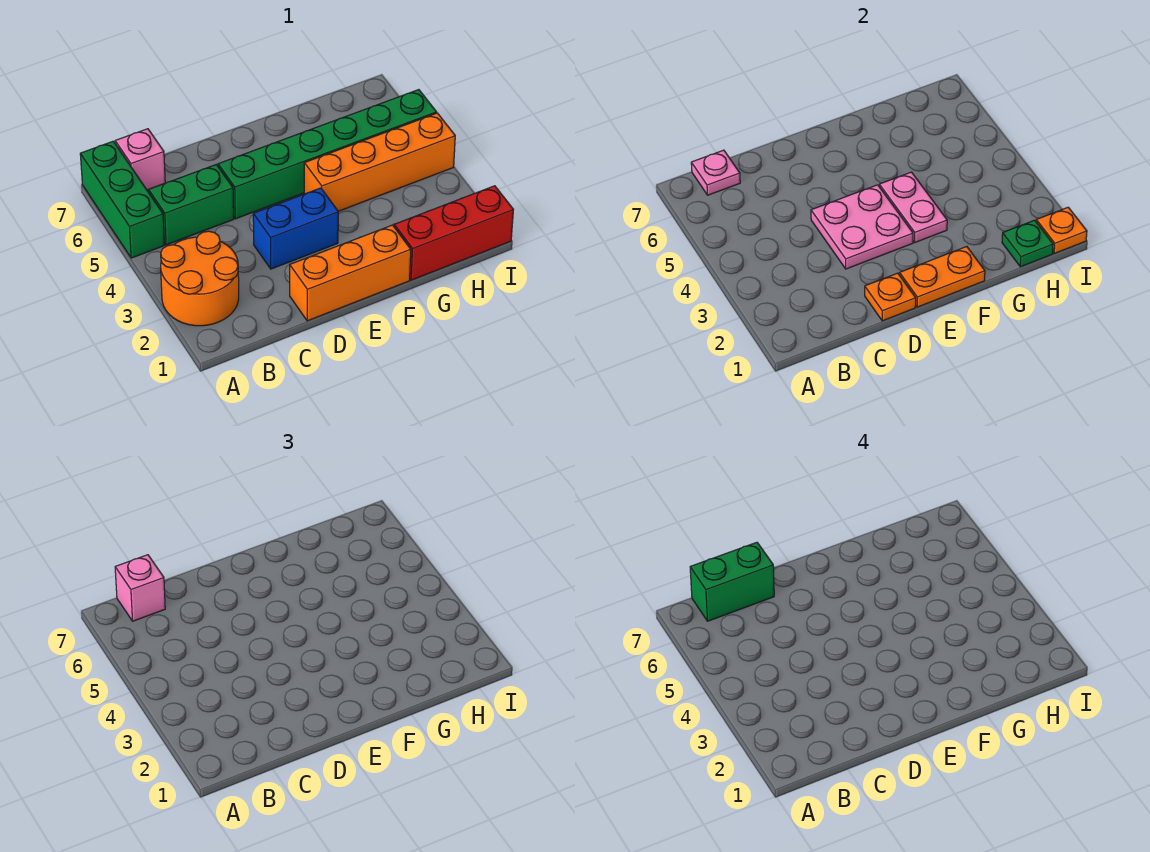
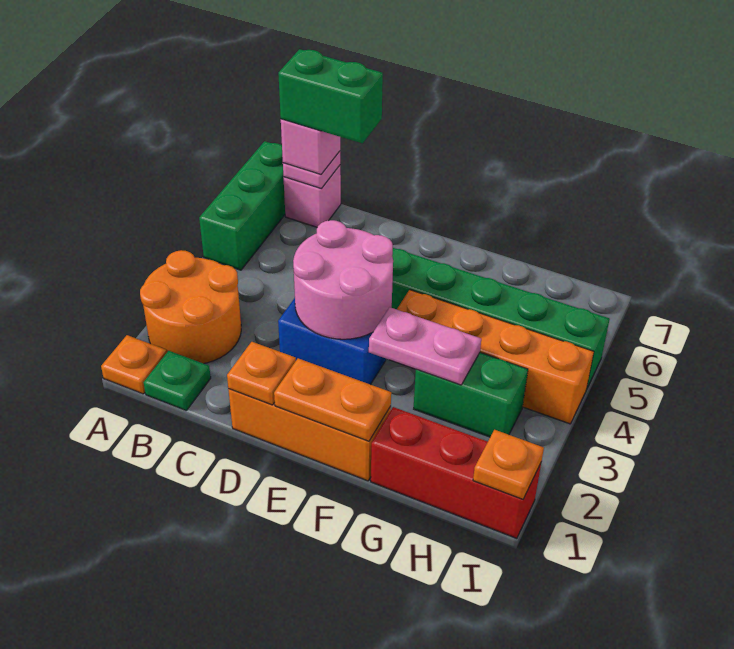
none -> orange plate A1 level 1
green brick B5:C5 level 1 -> green brick G3:H3 level 1
pink plate D3:E4 level 2 -> pink round brick D3:E4 level 2
pink plate F3:F4 level 2 -> pink plate F3:G3 level 2
green plate H1 level 2 -> green plate B1 level 1

